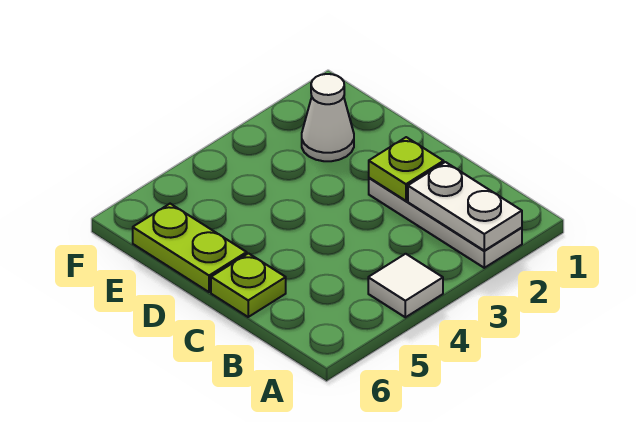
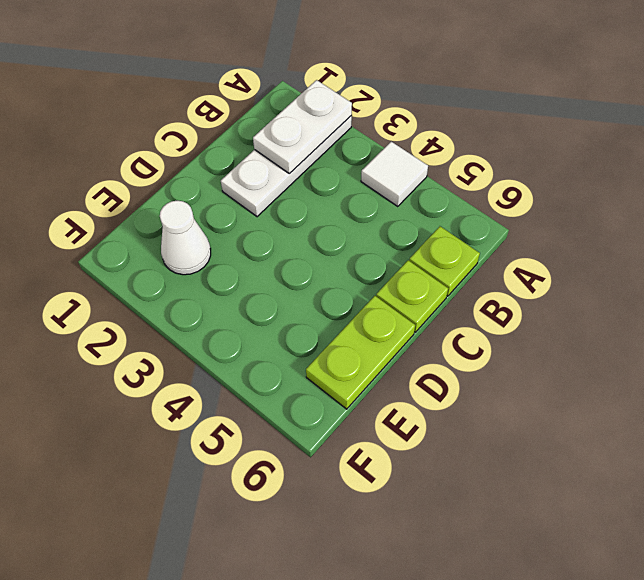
lime plate C2 level 2 -> lime plate B6 level 1

